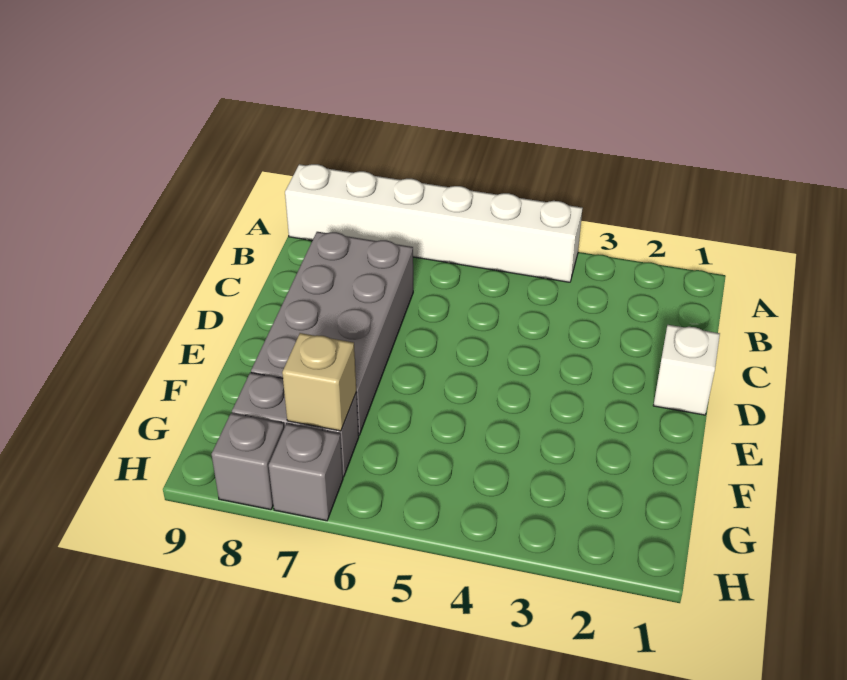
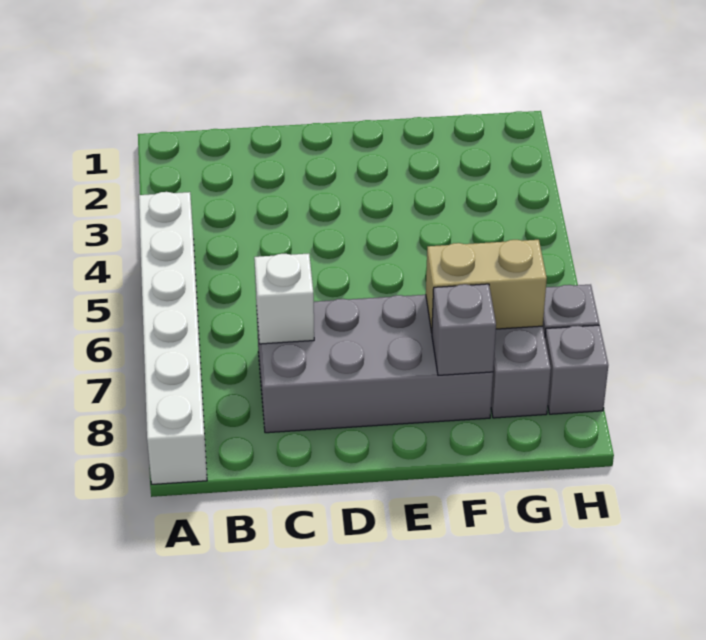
white brick D1 level 1 -> white brick C7 level 2
none -> grey brick F8 level 2
tan brick G7 level 2 -> tan brick F7:G7 level 2

